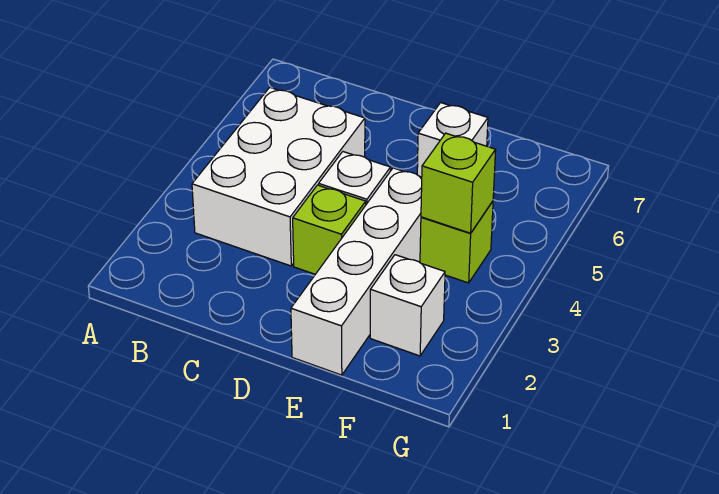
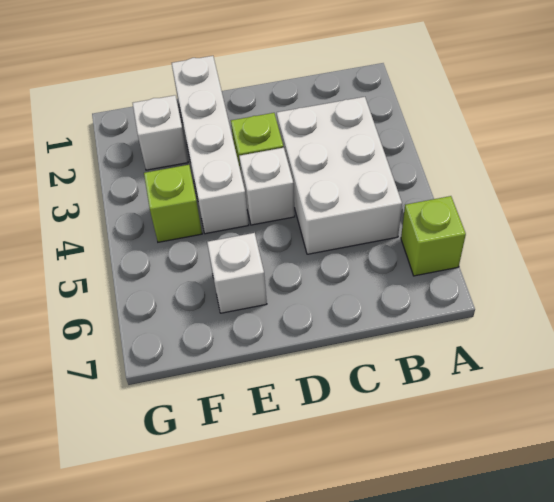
lime brick F4 level 2 -> lime brick A6 level 1

